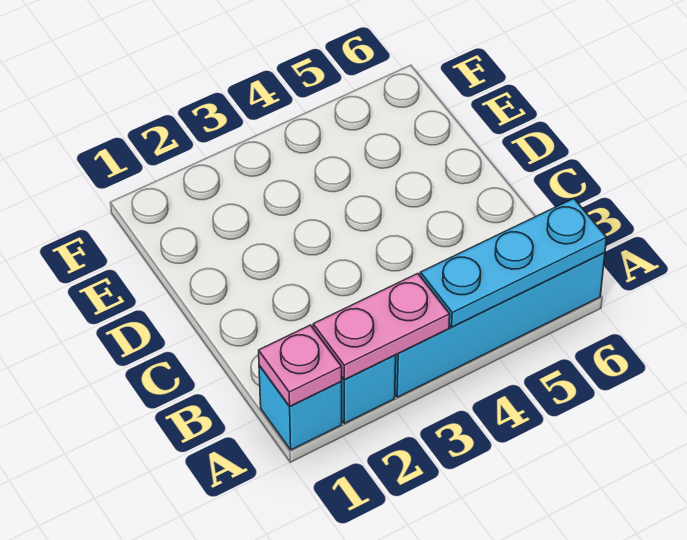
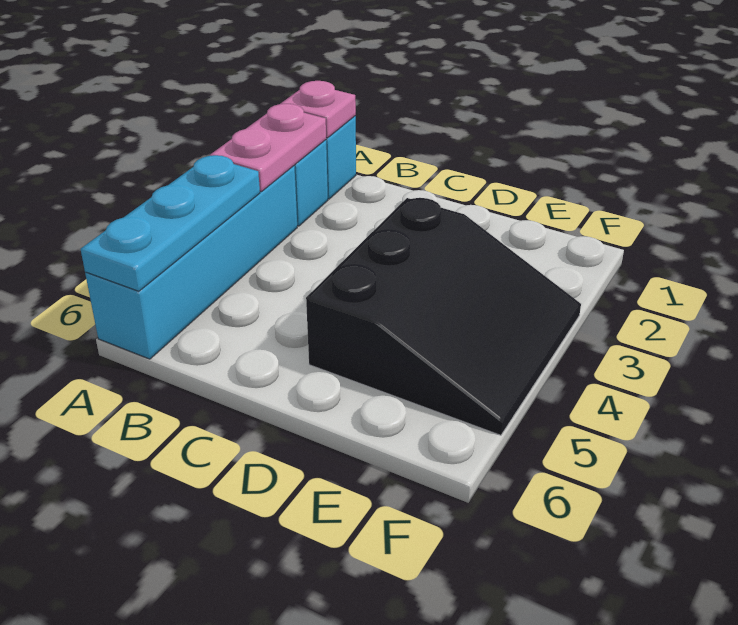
none -> black slope D3:F5 level 1 top D

